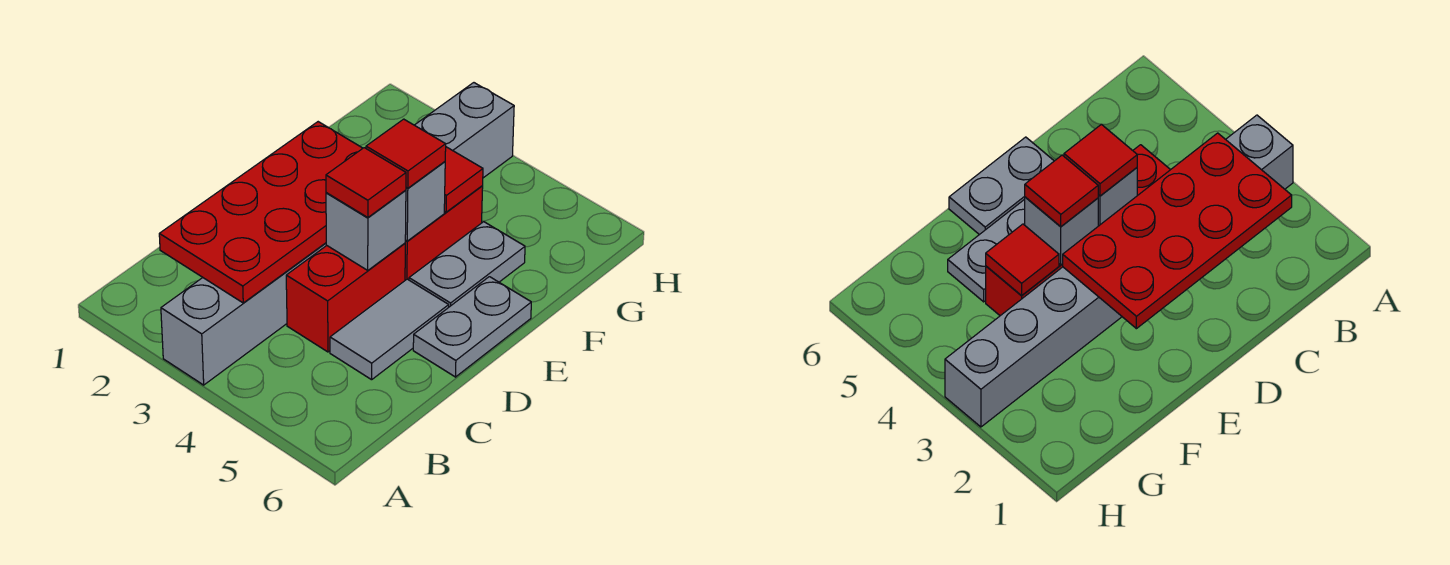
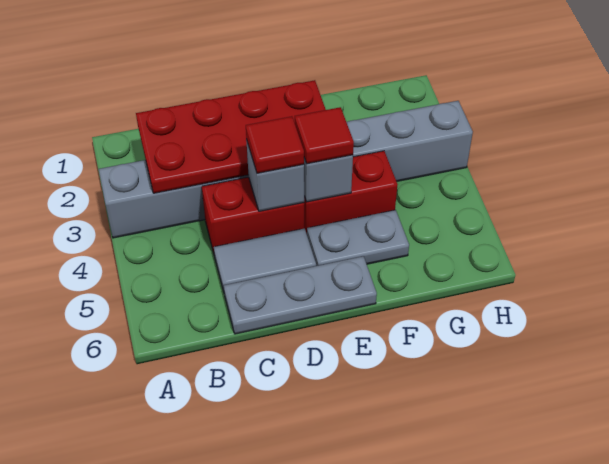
grey plate D6:E6 level 1 -> grey plate C6:E6 level 1
red tile F4 level 2 -> none

